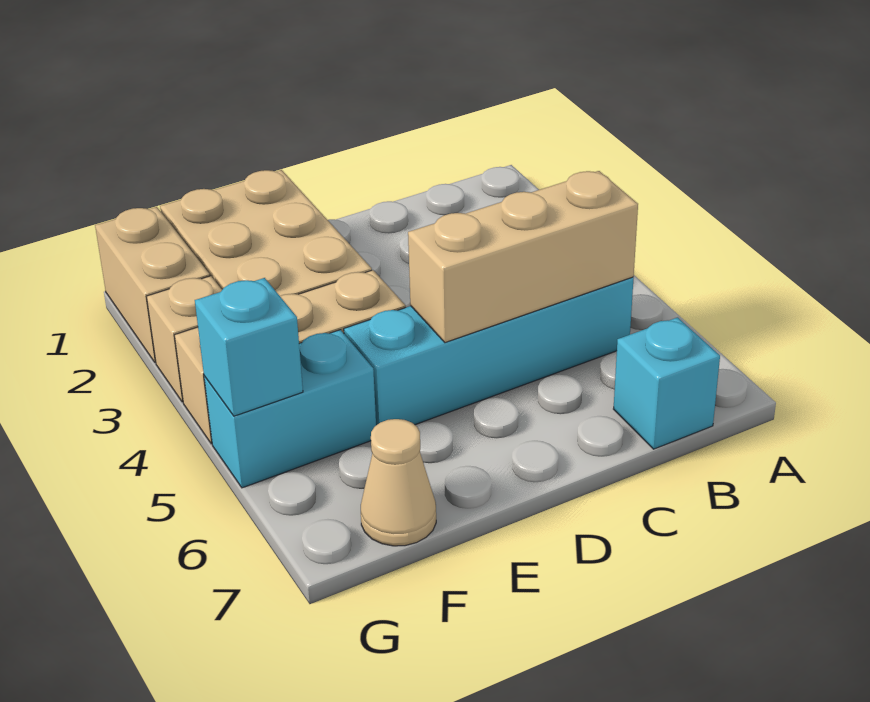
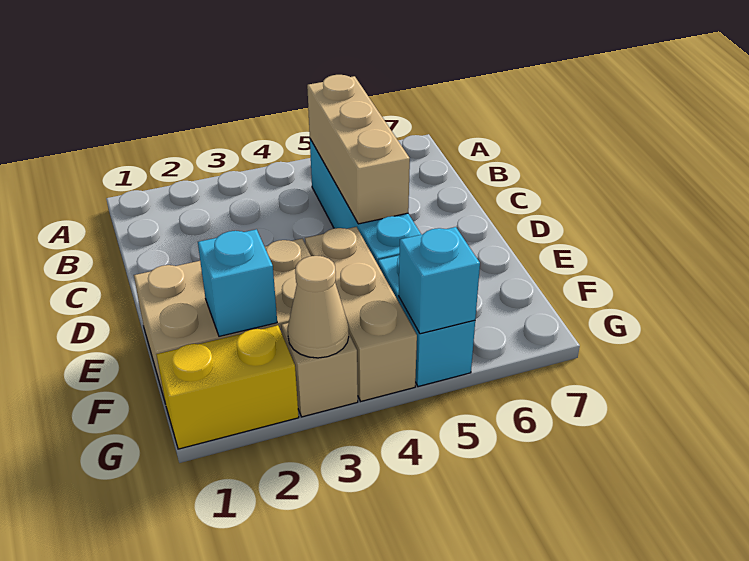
cyan brick B7 level 1 -> cyan brick F2 level 2
tan cone F7 level 1 -> tan cone G3 level 2
tan brick G1:G2 level 1 -> yellow brick G1:G2 level 1

